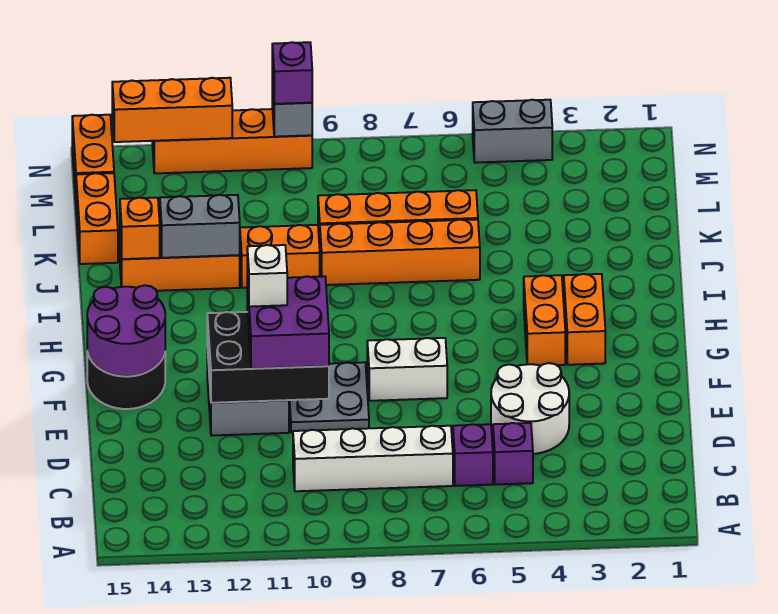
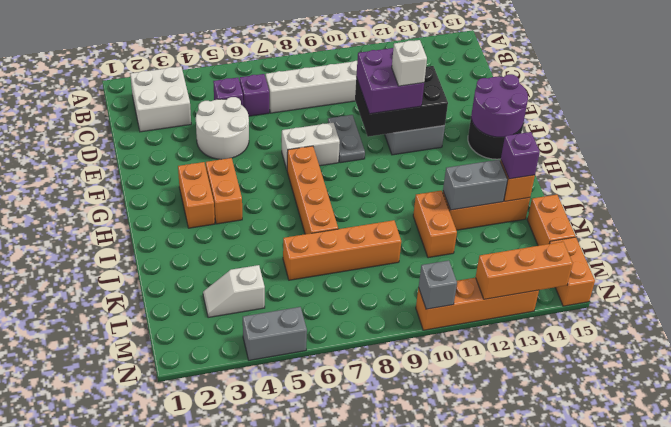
none -> white brick B2:C3 level 1
grey plate E9:F10 level 1 -> grey plate E9:F9 level 1
orange brick J6:J9 level 1 -> orange brick G7:J7 level 1
orange brick J10:J11 level 1 -> orange brick J11:K11 level 1
none -> white slope L3:L4 level 1 top 4
purple brick N10 level 3 -> purple brick J14 level 3

